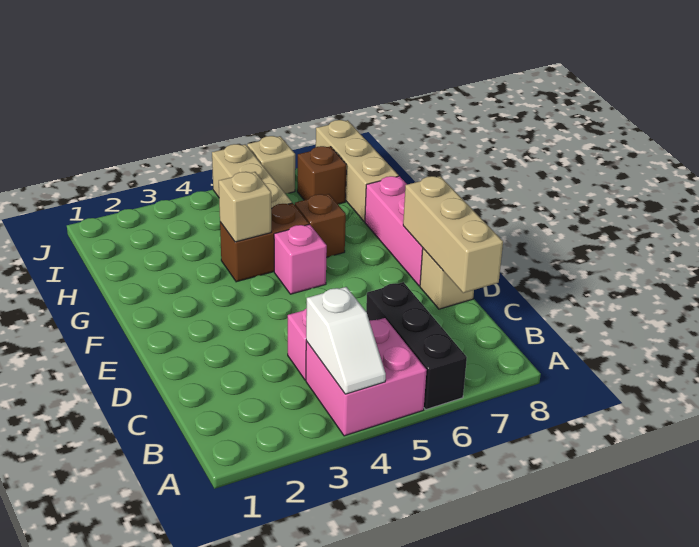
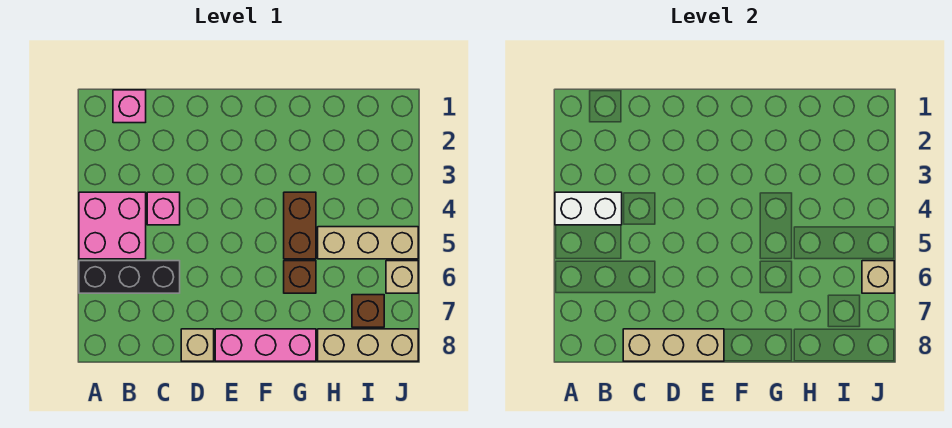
white slope A4:B4 level 2 top B -> white brick A4:B4 level 2
pink brick F5 level 1 -> pink brick B1 level 1
tan brick G4 level 2 -> tan brick J6 level 2

